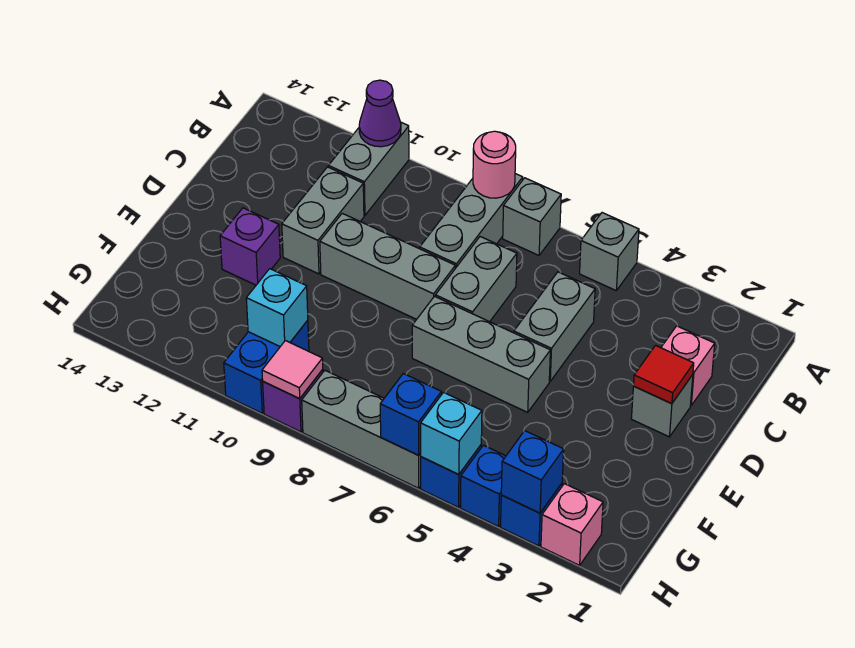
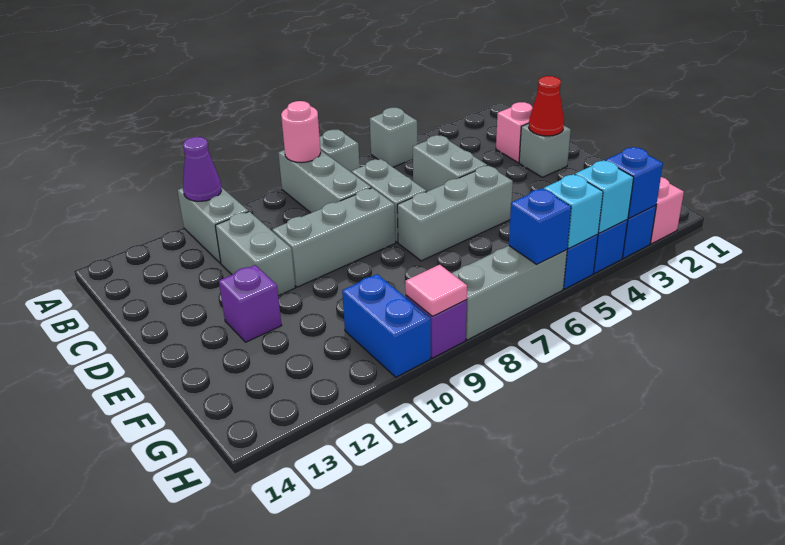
red tile D2 level 2 -> red cone D2 level 2
cyan brick G10 level 2 -> cyan brick H4 level 2

